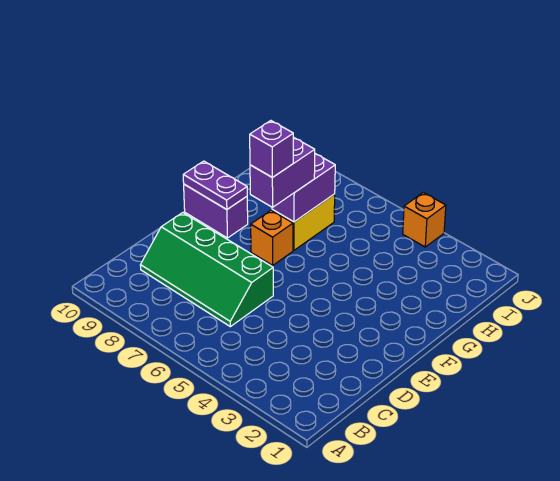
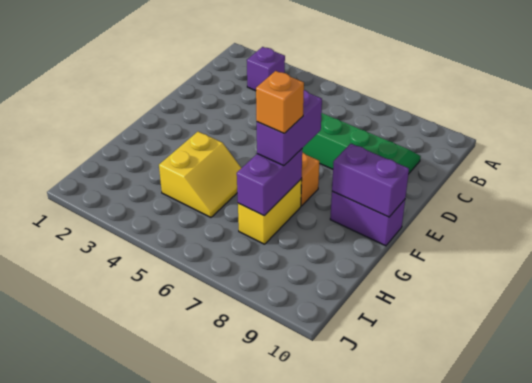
purple brick F7 level 4 -> purple brick B3 level 1
purple plate F9:F10 level 2 -> purple brick F9:F10 level 2
none -> yellow slope G4:H5 level 1 top 4
orange brick J4 level 1 -> orange brick G7 level 4

